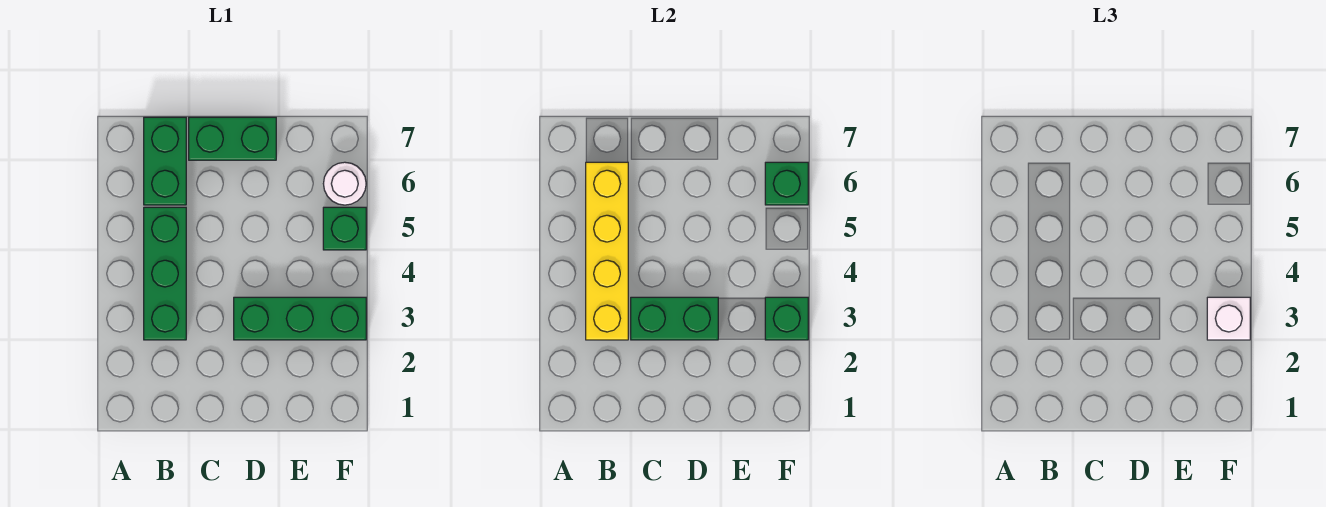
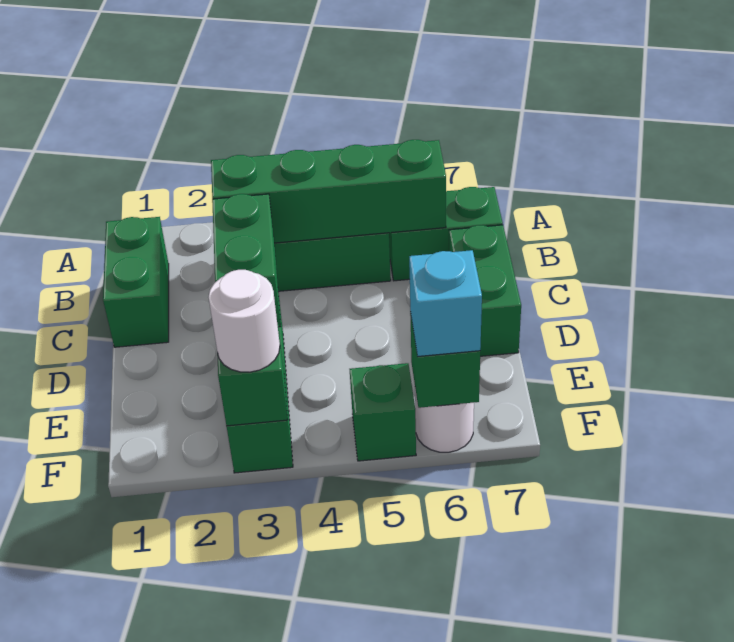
none -> green brick B1:C1 level 1
yellow brick B3:B6 level 2 -> green brick B3:B6 level 2
white brick F3 level 3 -> white round brick F3 level 3
none -> cyan brick F6 level 3

